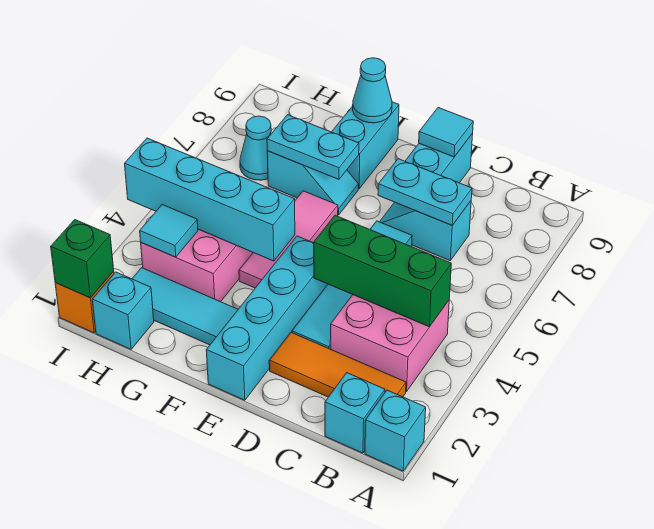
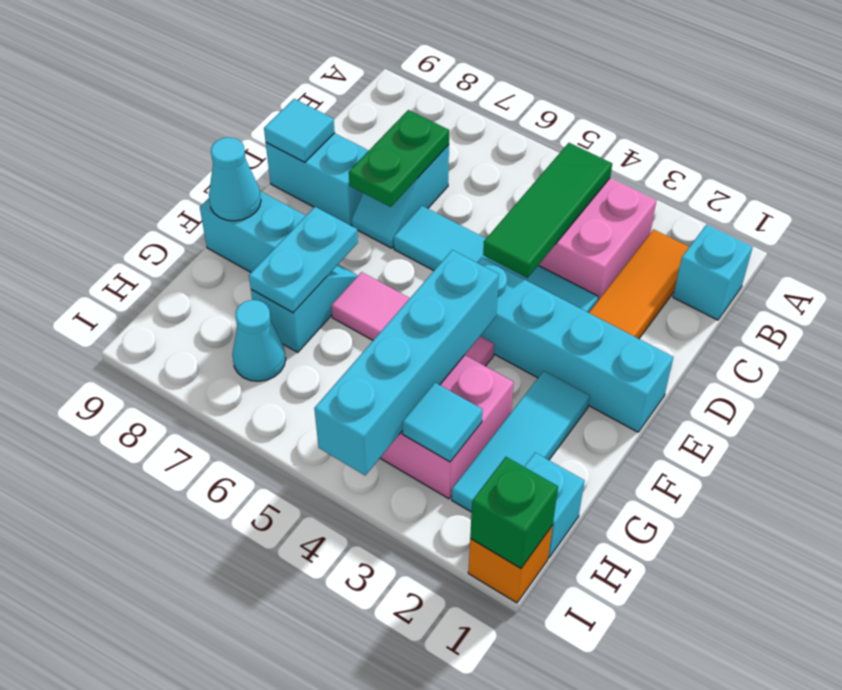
cyan brick A1 level 1 -> none
green brick B4:D4 level 2 -> green tile B4:D4 level 2
cyan plate C7:D7 level 2 -> green plate C7:D7 level 2

